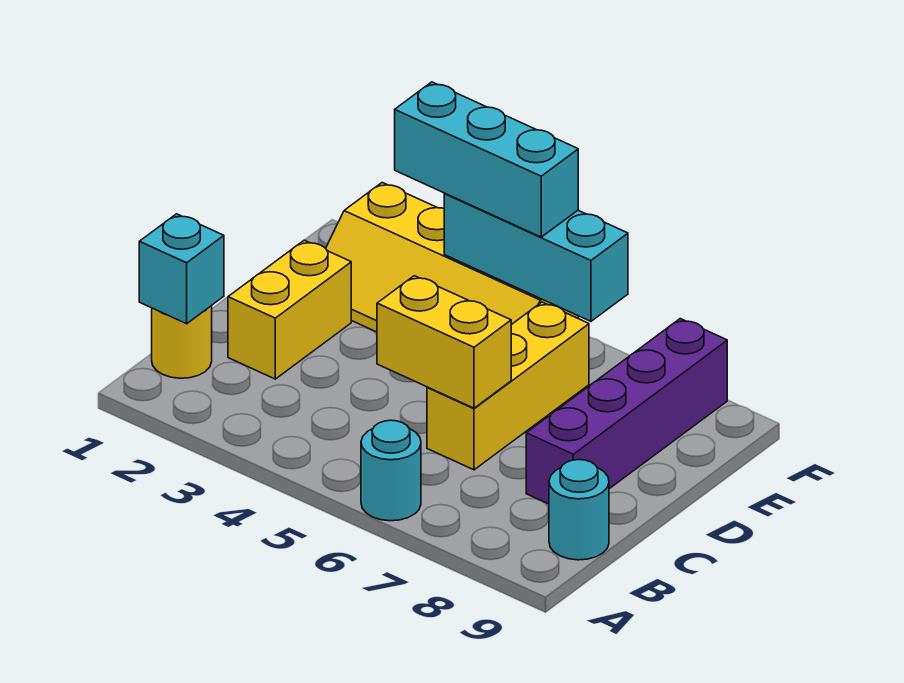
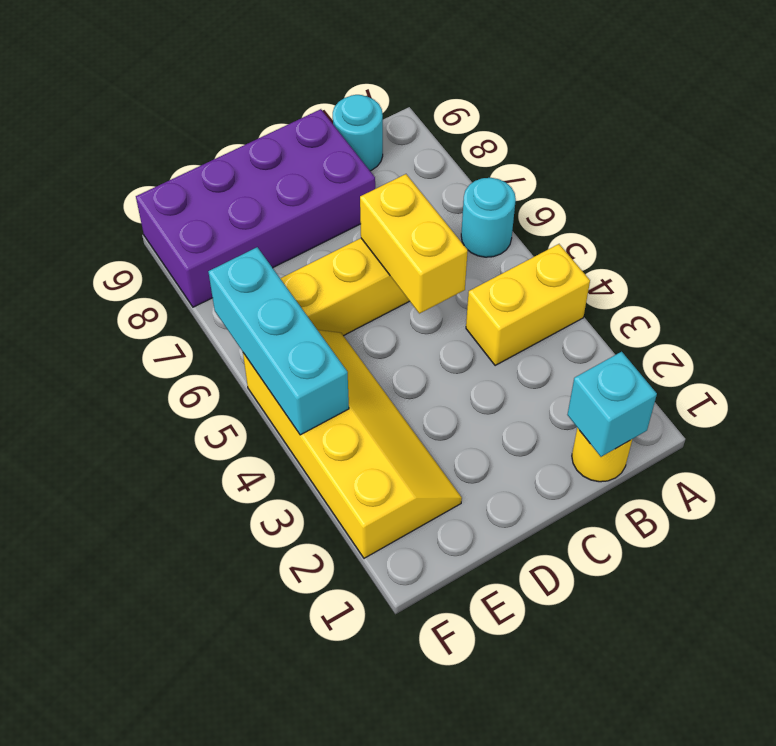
yellow brick C2:D2 level 1 -> yellow brick A4:B4 level 1
purple brick C8:F8 level 1 -> purple brick C8:F9 level 1
cyan brick F3:F5 level 3 -> none

